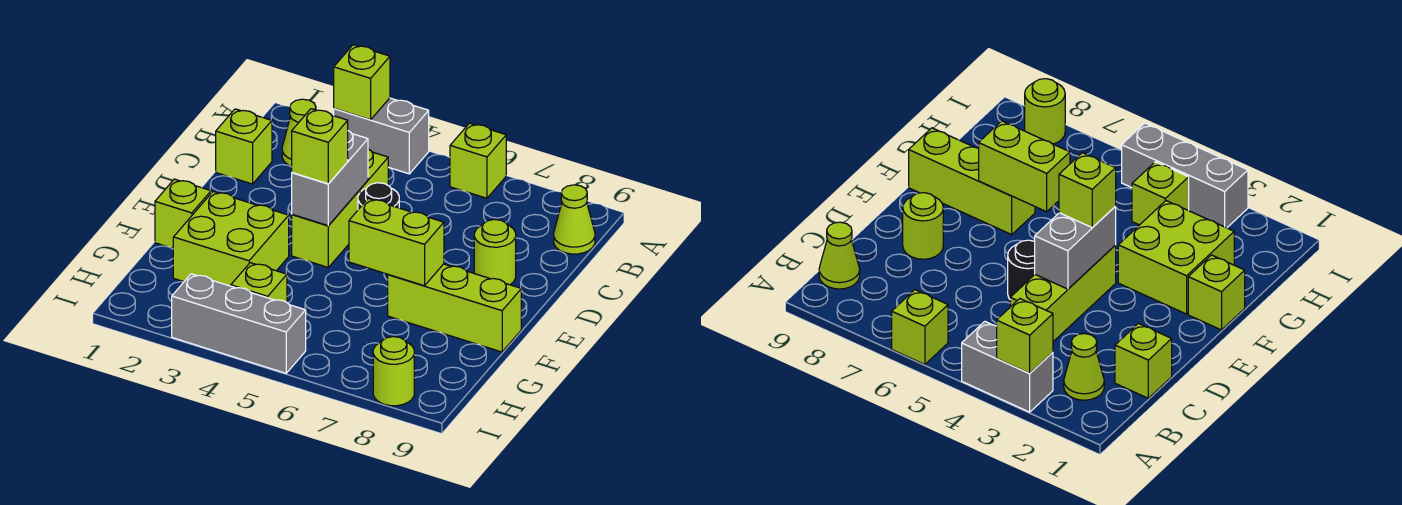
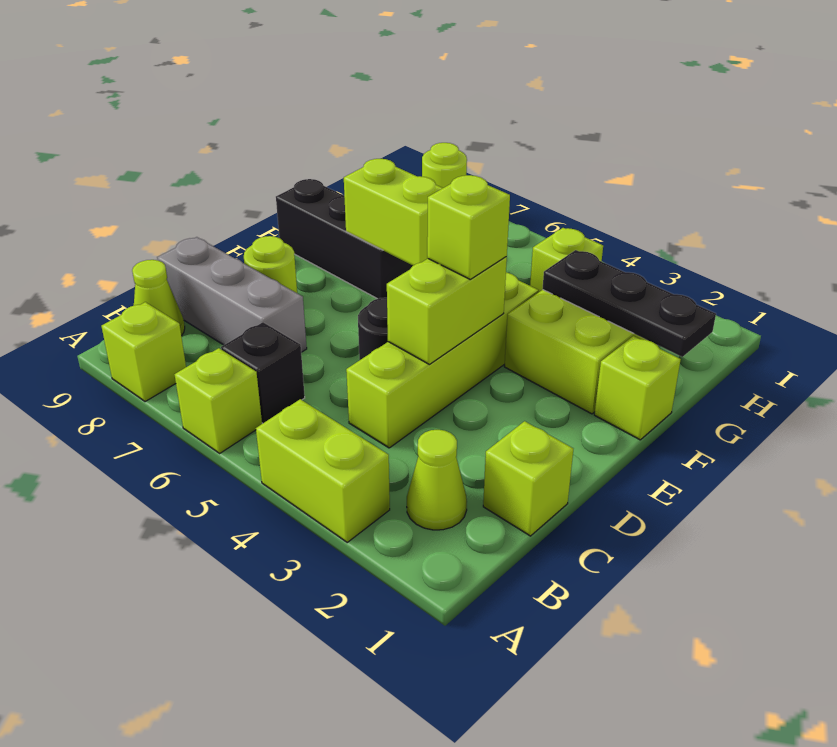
grey brick A3:A4 level 1 -> lime brick A3:A4 level 1
lime brick A3 level 2 -> lime brick A8 level 1
none -> black brick B6 level 1
lime brick C4:E4 level 1 -> lime brick C4:F4 level 1
grey brick D4:E4 level 2 -> lime brick D4:E4 level 2
lime brick F7:F9 level 1 -> black brick F7:F9 level 1
none -> black plate G1:G3 level 2
grey brick I3:I5 level 1 -> grey brick C7:C9 level 1

